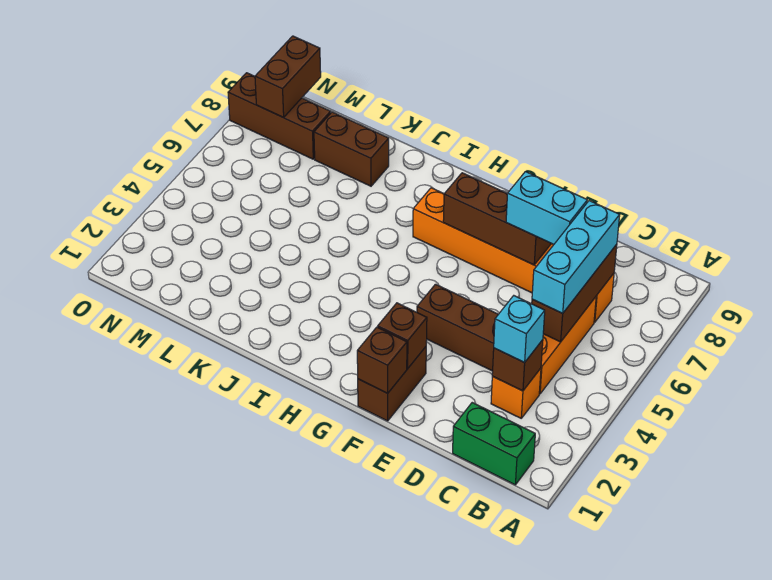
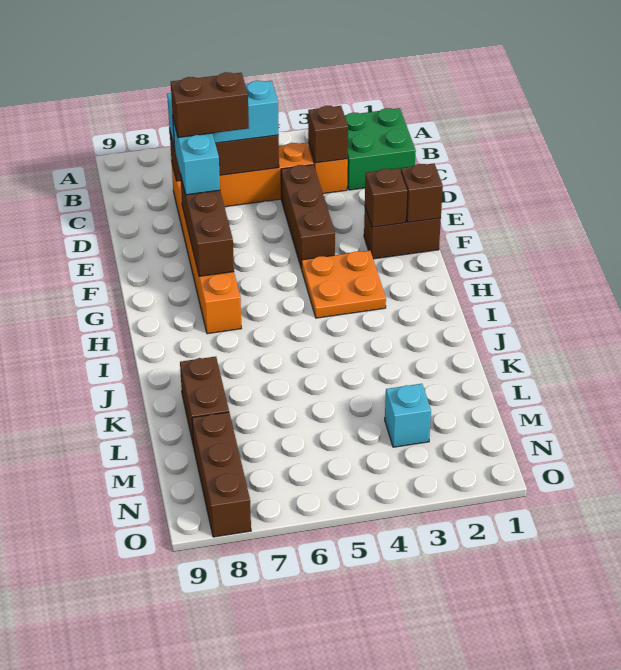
green brick B1:C1 level 1 -> green brick B1:C2 level 1
cyan brick C3 level 3 -> cyan brick M3 level 1
none -> orange plate G3:H4 level 1
brown brick N8:N9 level 2 -> brown brick D6:D7 level 4

